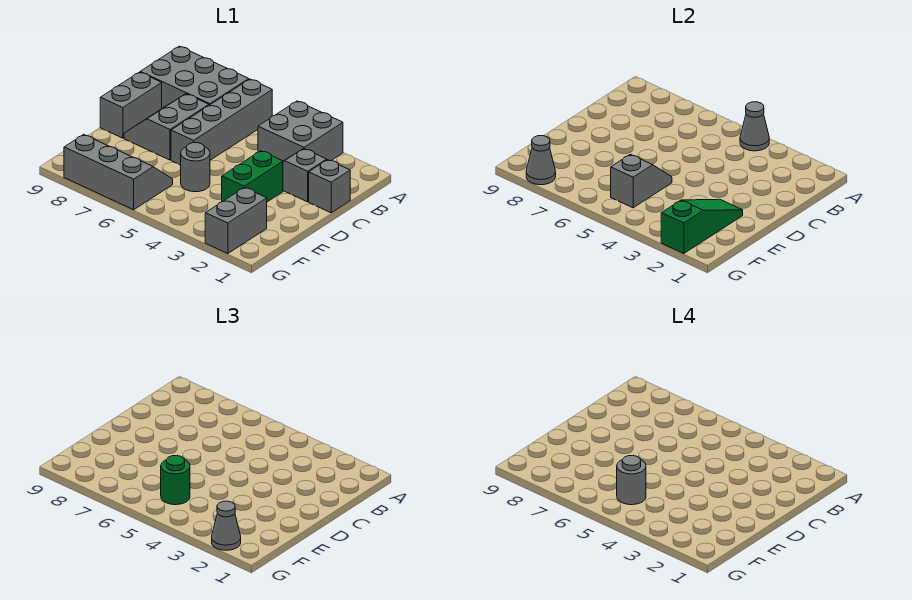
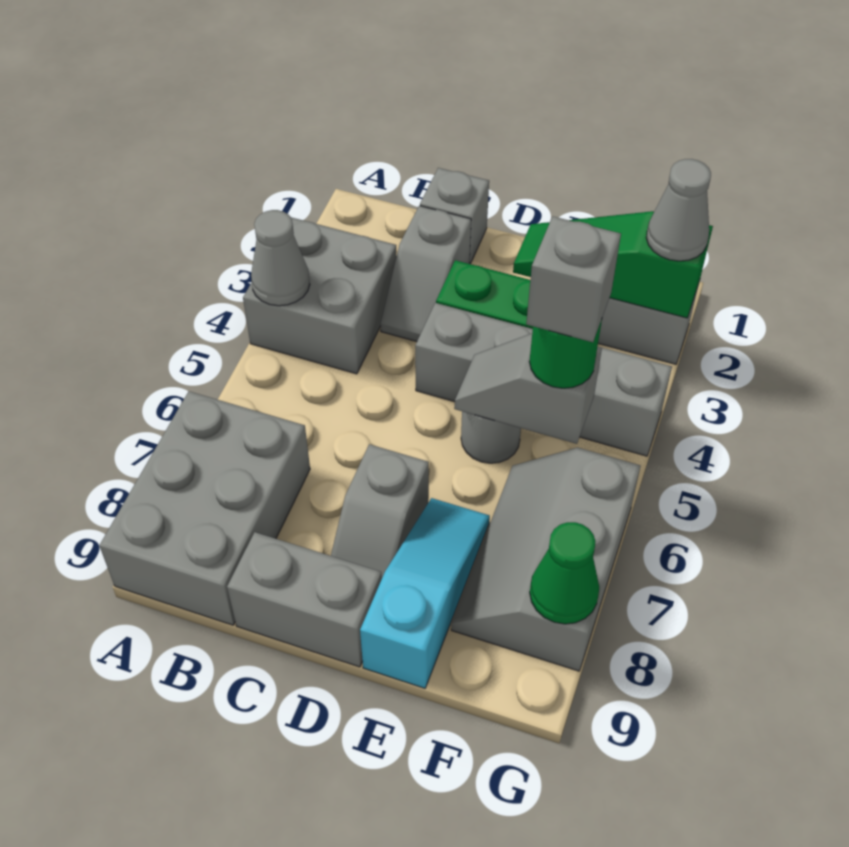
grey brick A6:D6 level 1 -> grey brick D4:G4 level 1
grey slope C7:D8 level 1 top 7 -> grey slope D7:D8 level 1 top 7
none -> cyan slope E7:E9 level 1 top 9
grey round brick F5 level 4 -> grey brick F5 level 4
grey cone G8 level 2 -> green cone G8 level 2

